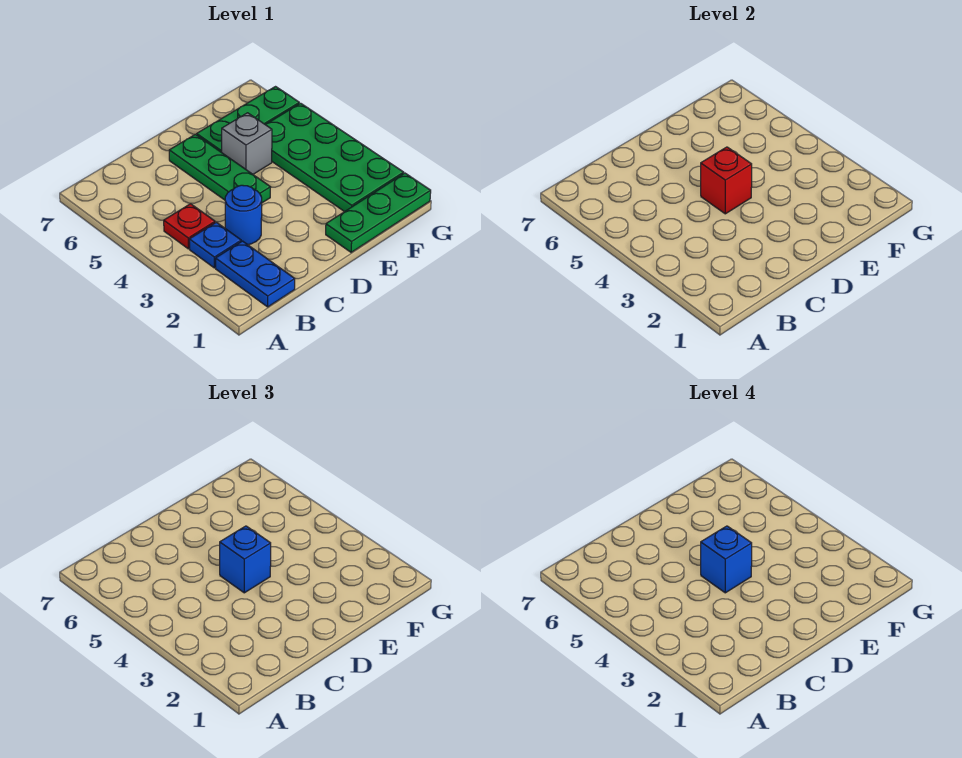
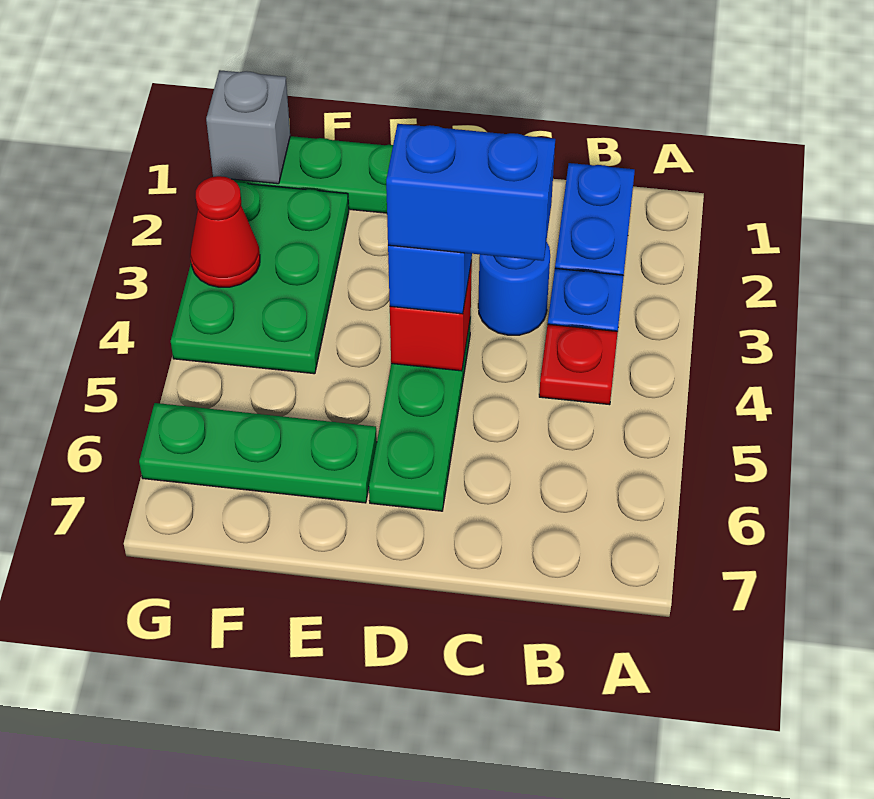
blue brick D4 level 4 -> blue brick C4:D4 level 4
grey brick E5 level 1 -> grey brick G1 level 2
green plate F2:G5 level 1 -> green plate F2:G4 level 1
none -> red cone G3 level 2

